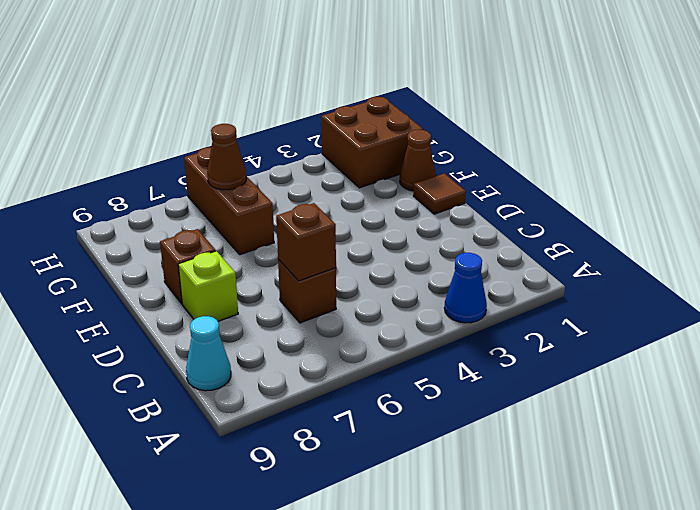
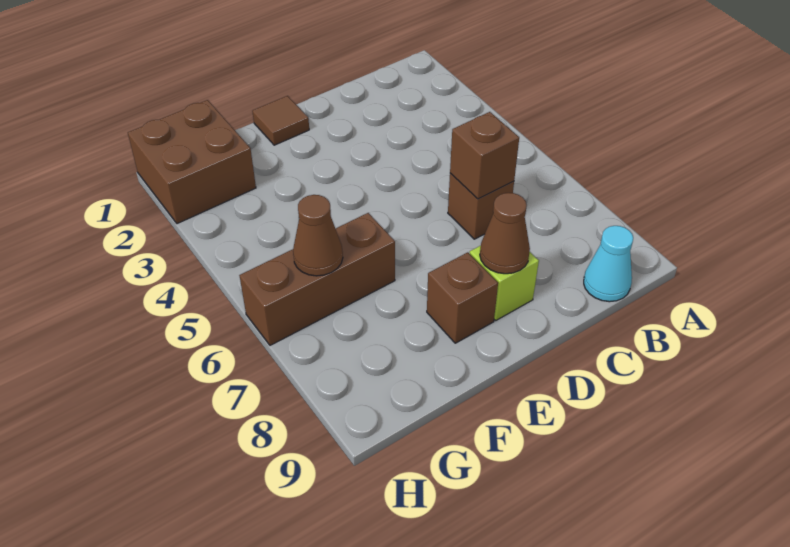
blue cone A3 level 1 -> none
brown cone F1 level 1 -> brown cone D8 level 2

